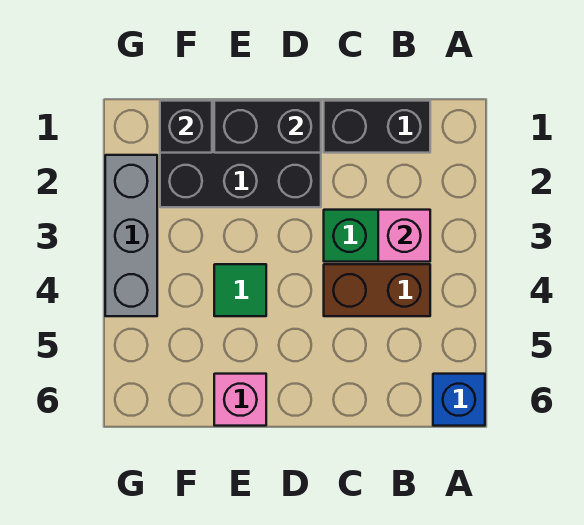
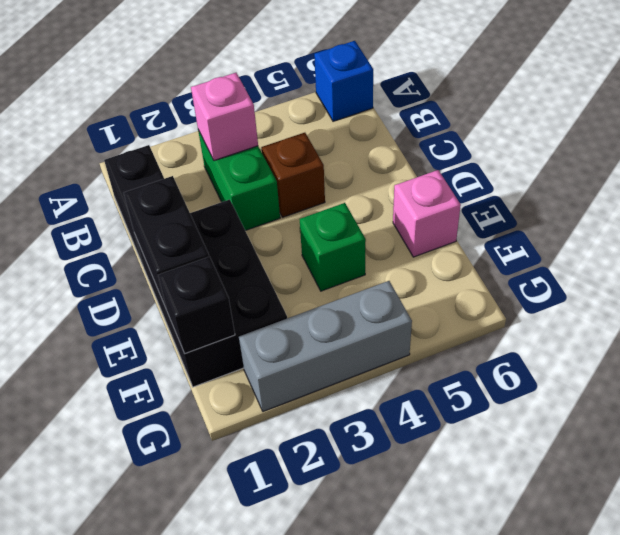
brown brick B4:C4 level 1 -> brown brick C4 level 1
green tile E4 level 1 -> green brick E4 level 1

